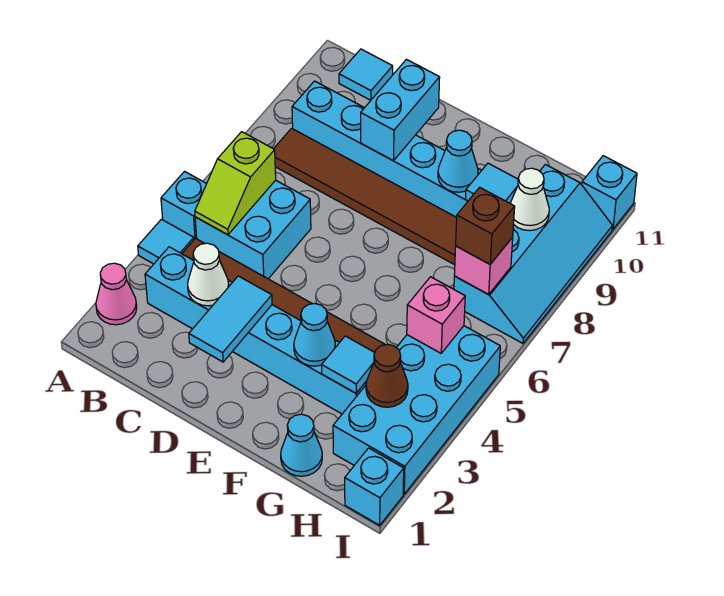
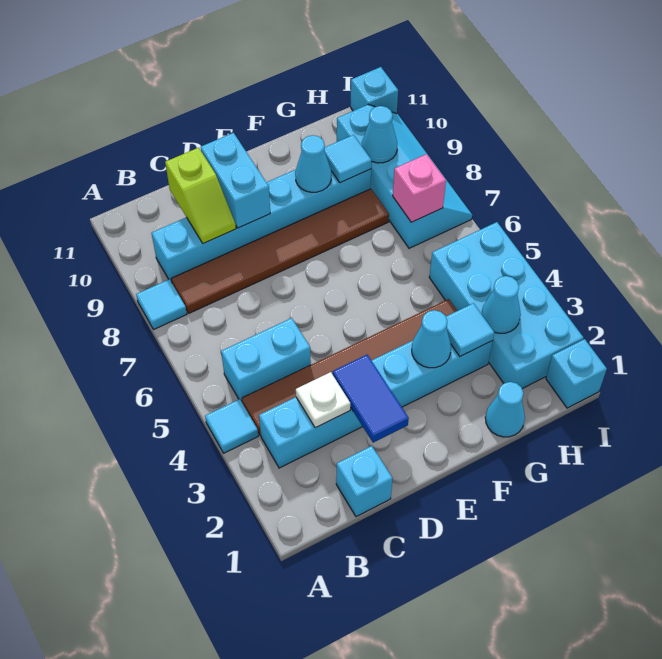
pink cone A2 level 1 -> none
cyan brick A5 level 1 -> cyan brick C1 level 1
cyan brick B5:C6 level 1 -> cyan brick B5:C5 level 1
lime slope B5:B6 level 2 top 6 -> lime slope C9:C10 level 2 top 10
cyan tile B11 level 1 -> cyan tile A8 level 1
white cone C3 level 2 -> white plate C3 level 2
cyan tile D2:D3 level 2 -> blue tile D2:D3 level 2
brown cone H3 level 2 -> cyan cone H3 level 2
pink brick H5 level 2 -> none
brown brick H7 level 3 -> none
white cone H9 level 2 -> cyan cone H9 level 2

